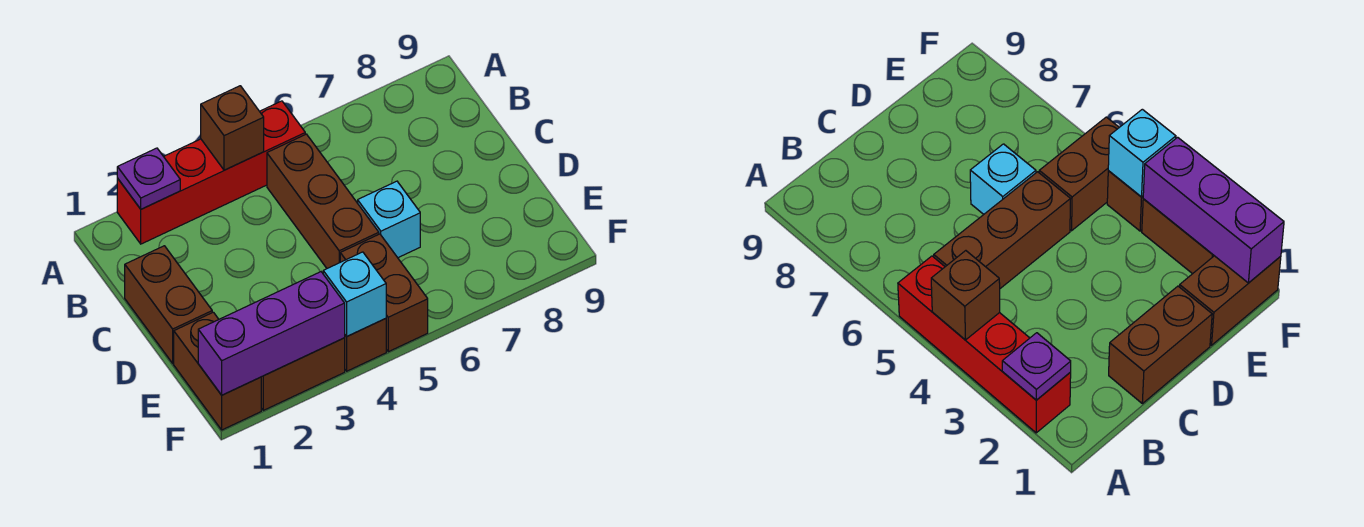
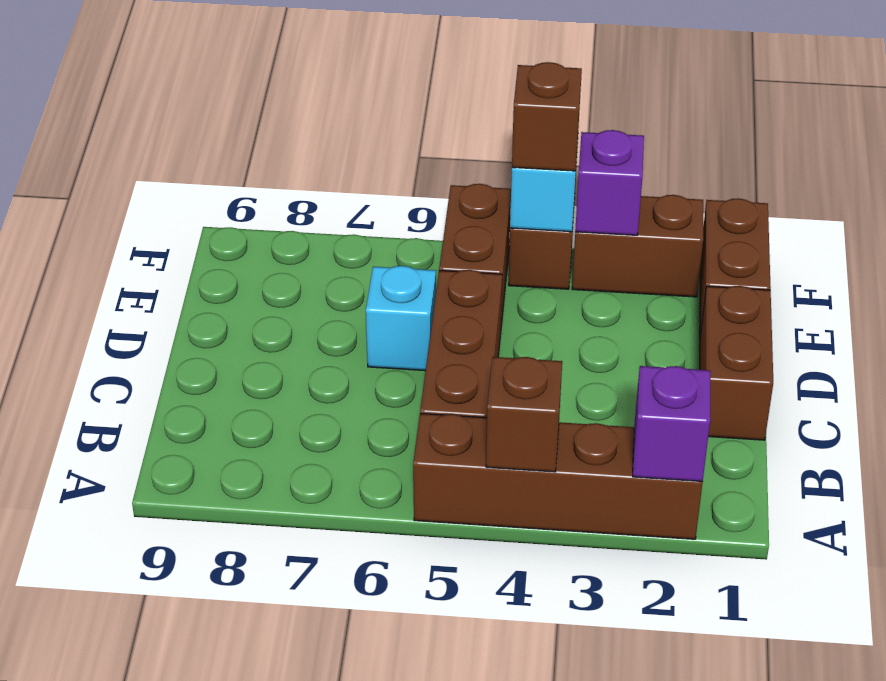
red brick A2:A5 level 1 -> brown brick A2:A5 level 1
purple plate A2 level 2 -> purple brick A2 level 2
purple brick F1:F3 level 2 -> purple brick F3 level 2
none -> brown brick F4 level 3

